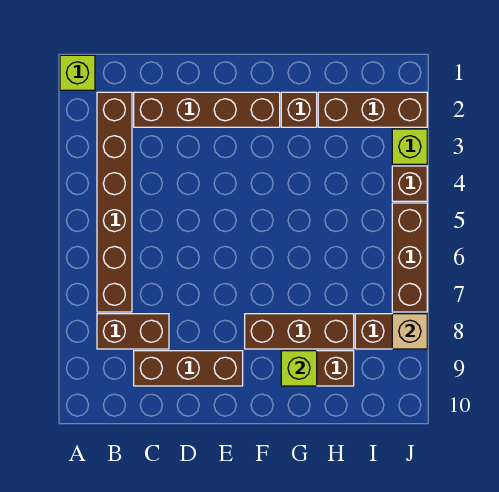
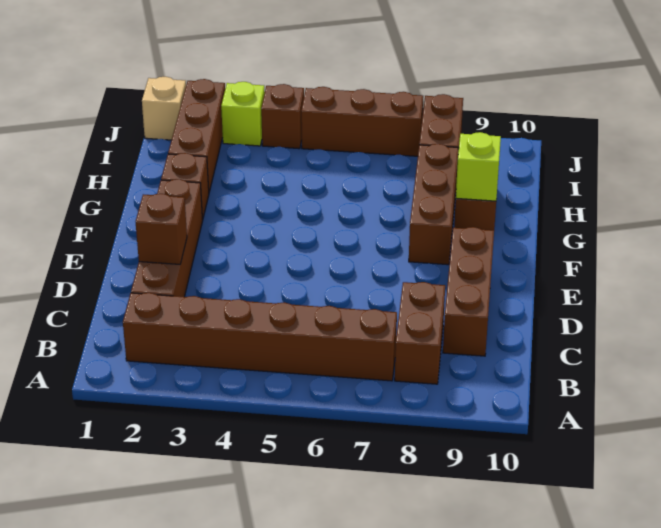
lime brick A1 level 1 -> none
none -> brown brick D2 level 2
tan brick J8 level 2 -> tan brick J1 level 1

